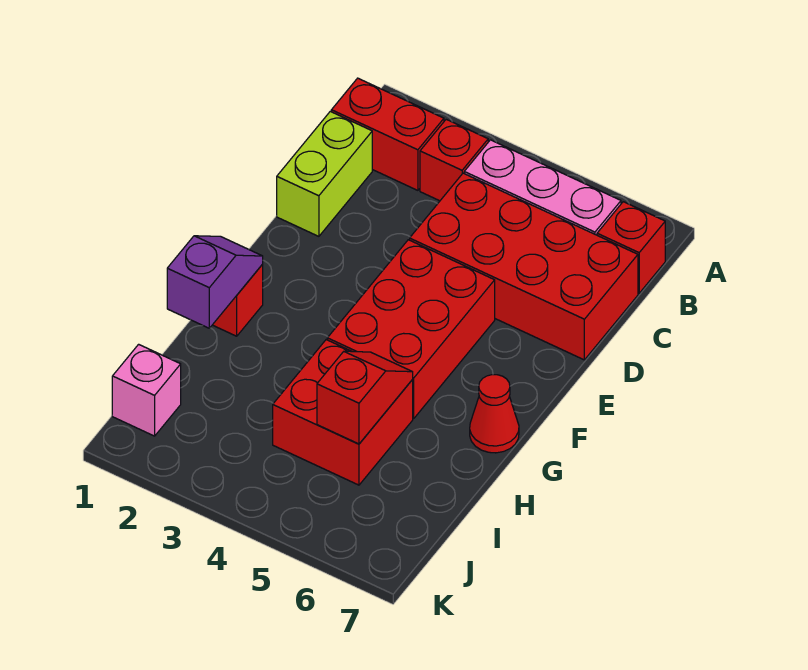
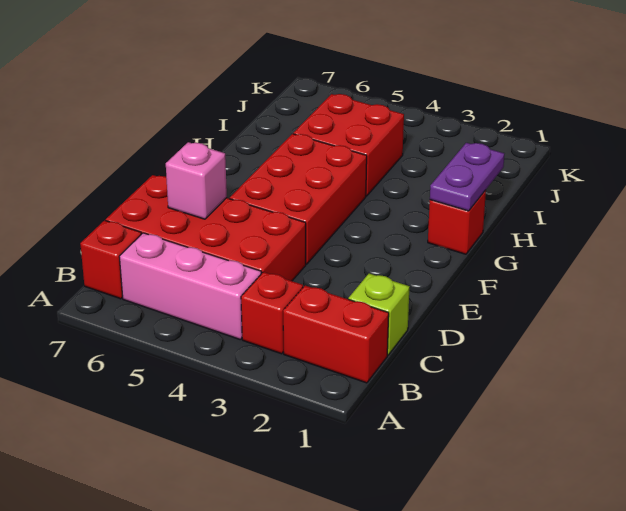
lime brick C1:D1 level 1 -> lime brick C1 level 1
purple slope G1:H1 level 2 top H -> purple plate G1:H1 level 2
red cone G7 level 1 -> none
red slope H5:I5 level 2 top I -> none
pink brick J1 level 1 -> pink brick D6 level 2

